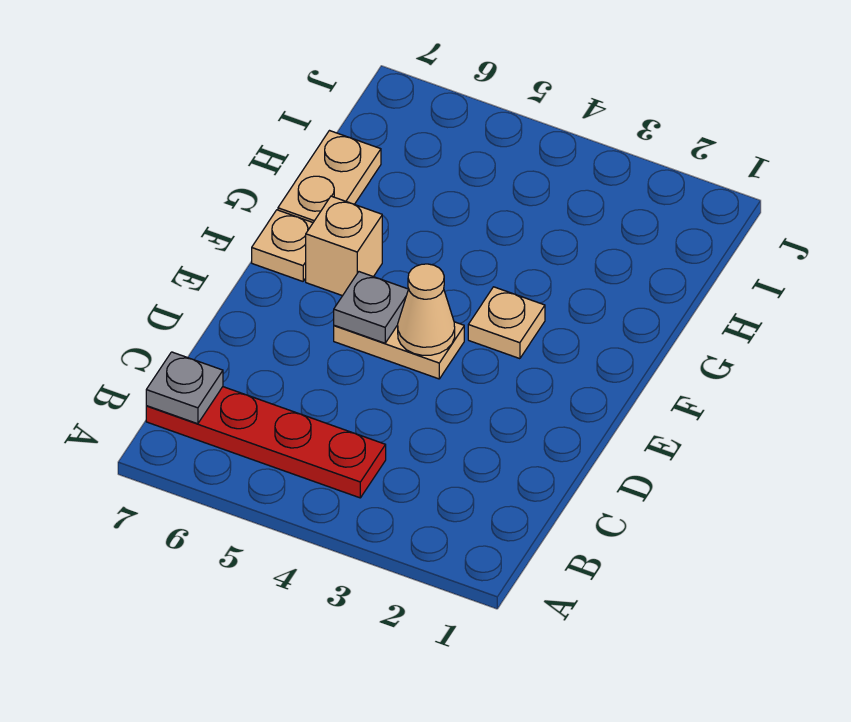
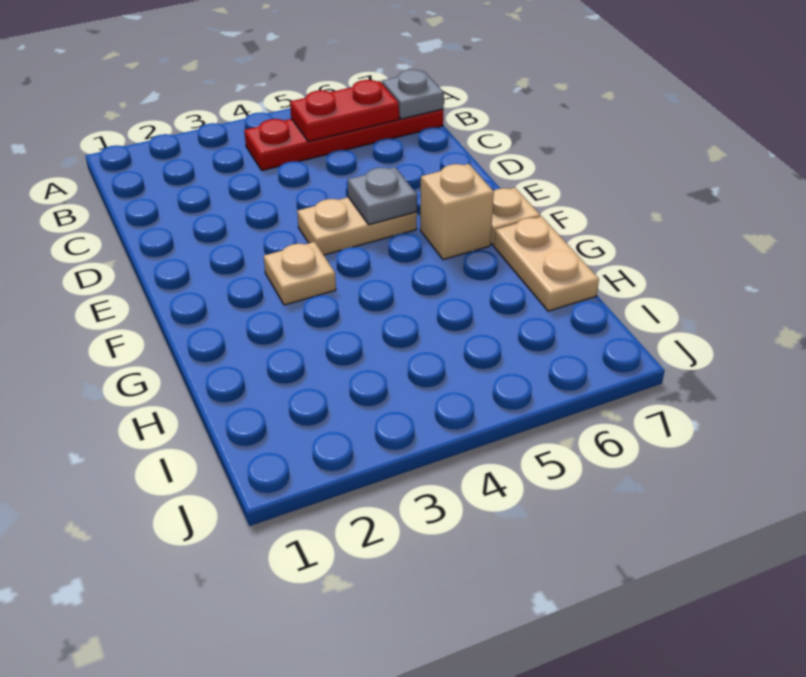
none -> red plate B5:B6 level 2
tan cone E4 level 2 -> none

